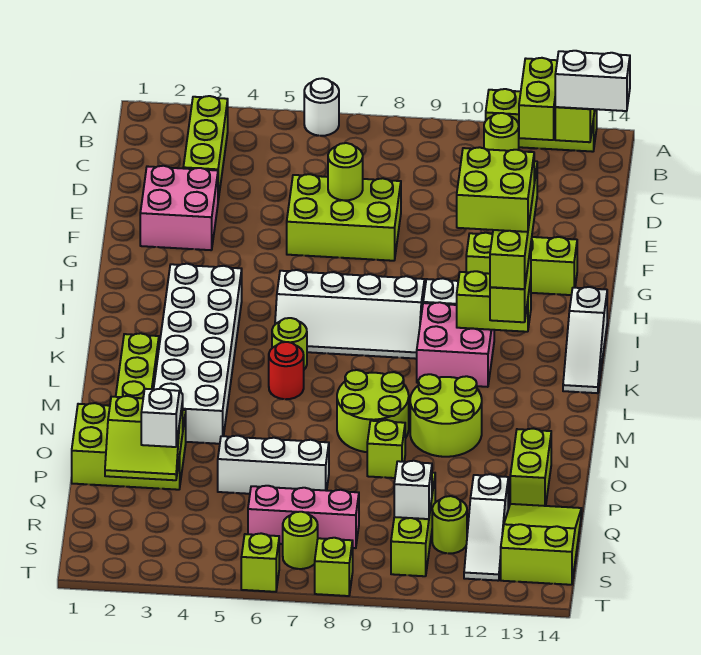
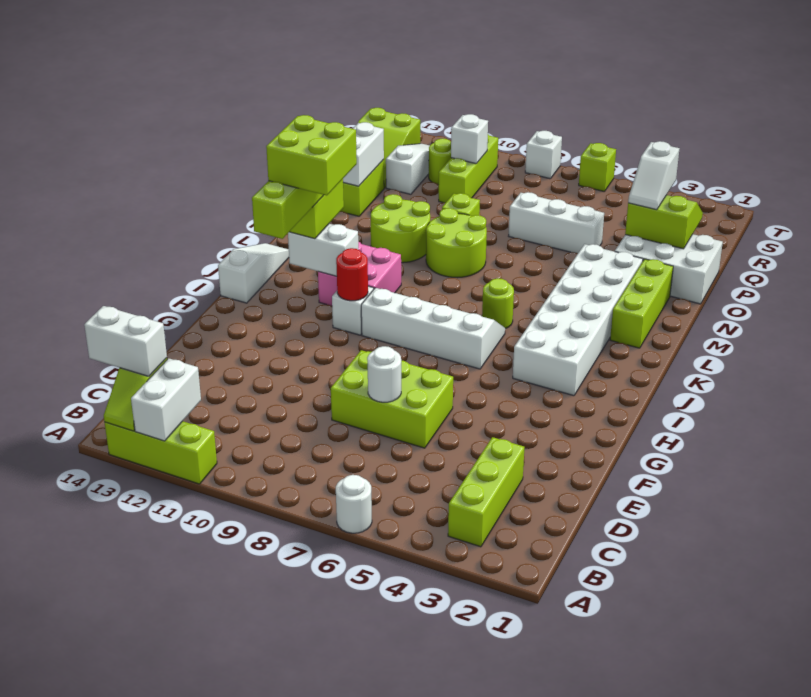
lime brick A12:B12 level 2 -> white brick A12:B12 level 2
lime round brick B11 level 1 -> none
pink brick E2:F3 level 1 -> none
lime round brick E7 level 2 -> white round brick E7 level 2
lime brick G11:G13 level 1 -> none
lime brick J11:J12 level 2 -> white brick J11:J12 level 2
red round brick L6 level 1 -> red round brick I10 level 2
lime brick O1:P3 level 1 -> white brick O1:P3 level 1
none -> white brick O13:P13 level 2
pink brick R6:R8 level 1 -> none
lime round brick S7 level 1 -> none
lime brick T8 level 1 -> white brick T8 level 1

